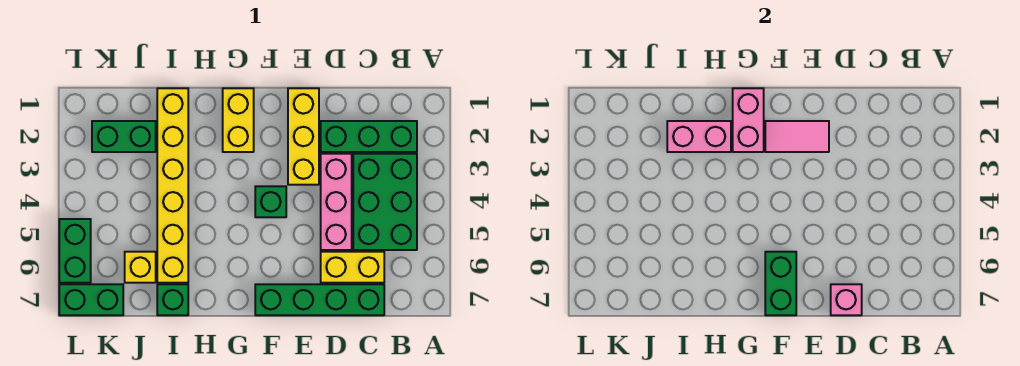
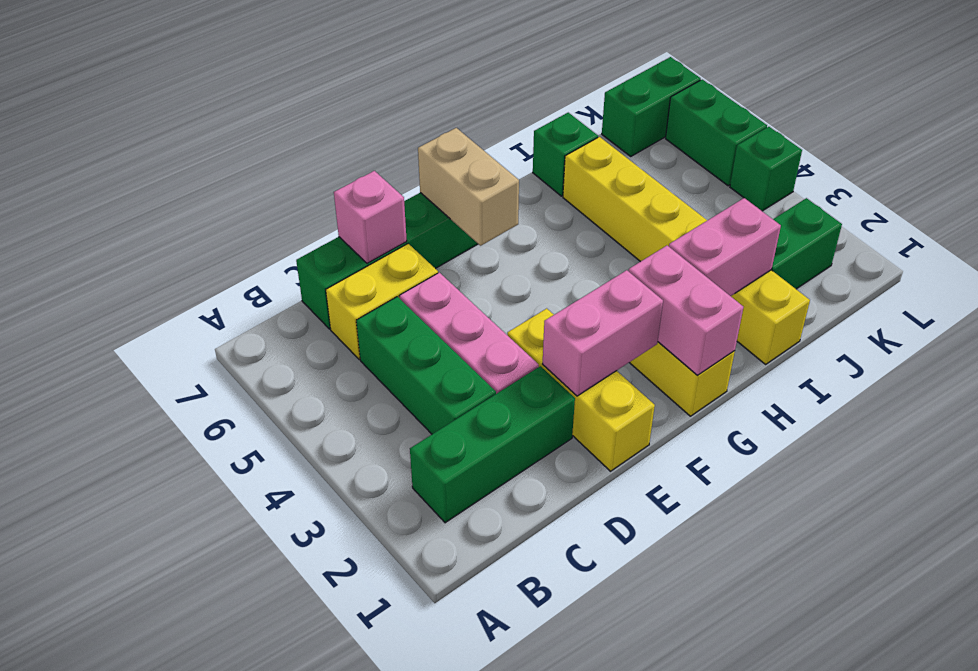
green brick B3:C5 level 1 -> green brick C3:C5 level 1
pink tile E2:F2 level 2 -> pink brick E2:F2 level 2
green brick F4 level 1 -> green brick L4 level 1
green brick F6:F7 level 2 -> tan brick F6:F7 level 2
yellow brick J6 level 1 -> none

